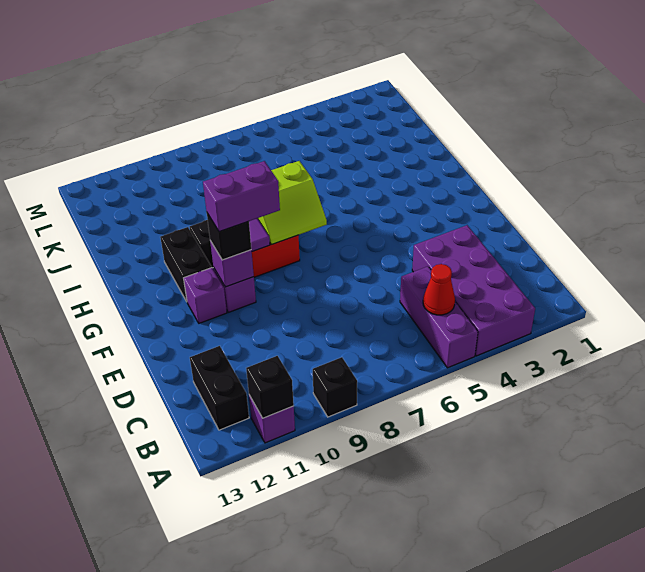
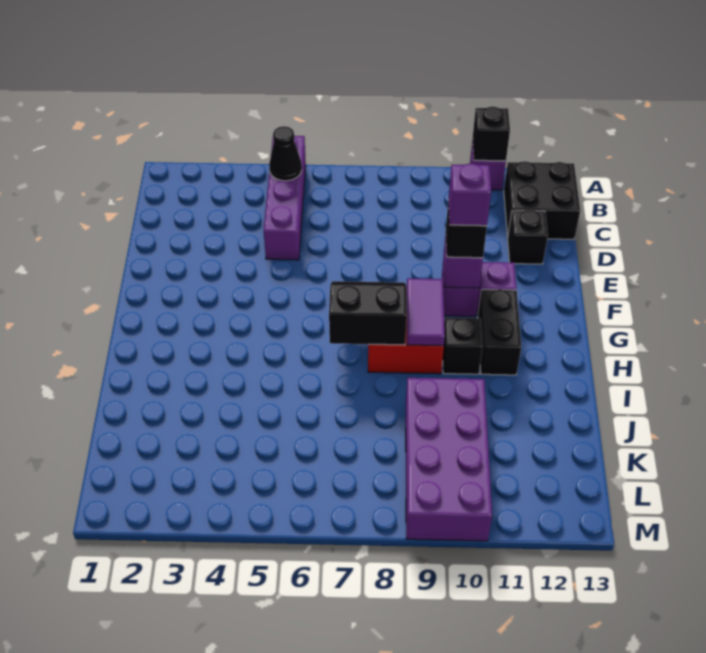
purple brick A3:D4 level 1 -> purple brick J9:M10 level 1
purple brick A5:C5 level 1 -> purple brick A5:D5 level 1
black brick A9 level 1 -> black brick D12 level 1
red cone B5 level 2 -> black cone B5 level 2
black brick B12:C12 level 1 -> black brick B12:C13 level 1
purple brick F9:F10 level 4 -> purple brick F10 level 4
lime slope G7:H8 level 2 top H -> black slope G7:H8 level 2 top H

